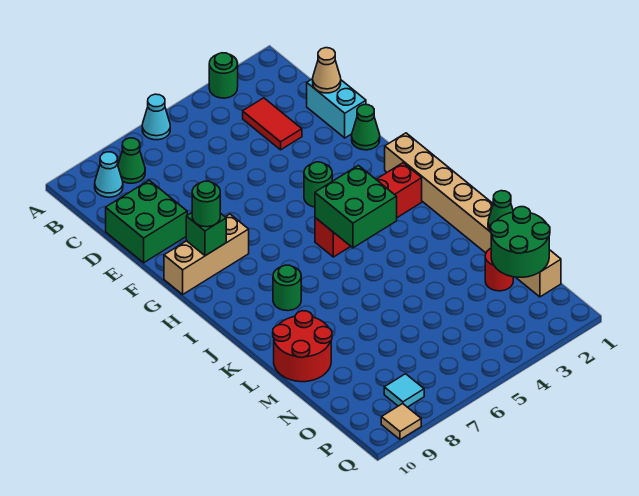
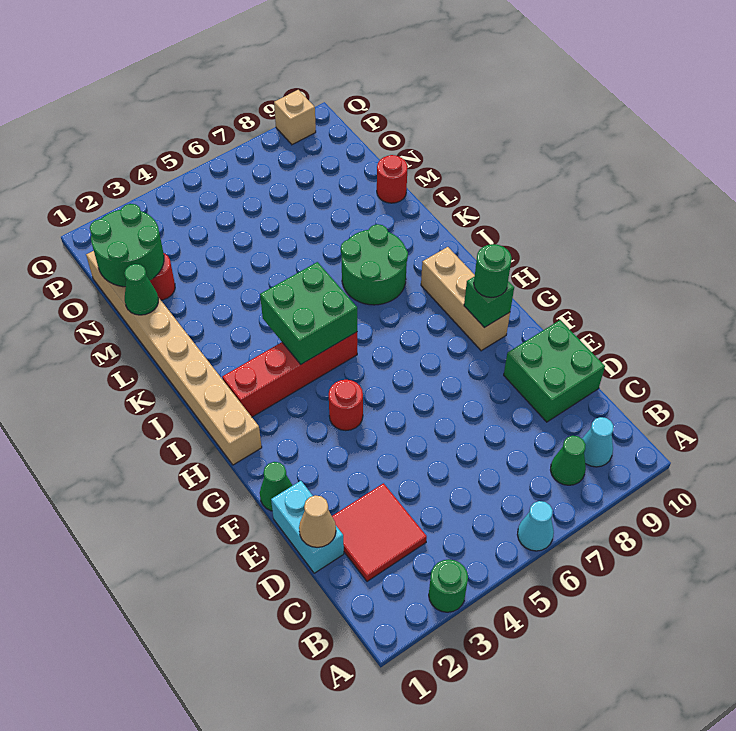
red tile C3:D3 level 1 -> red tile C2:D3 level 1
green round brick G4 level 1 -> red round brick G4 level 1
tan brick G8:G10 level 1 -> tan brick G9:I9 level 1
green round brick J8 level 1 -> green round brick J7:K8 level 1
red round brick L9:M10 level 1 -> red round brick M10 level 1
cyan tile P8 level 1 -> none
tan tile Q9 level 1 -> tan brick Q9 level 1

